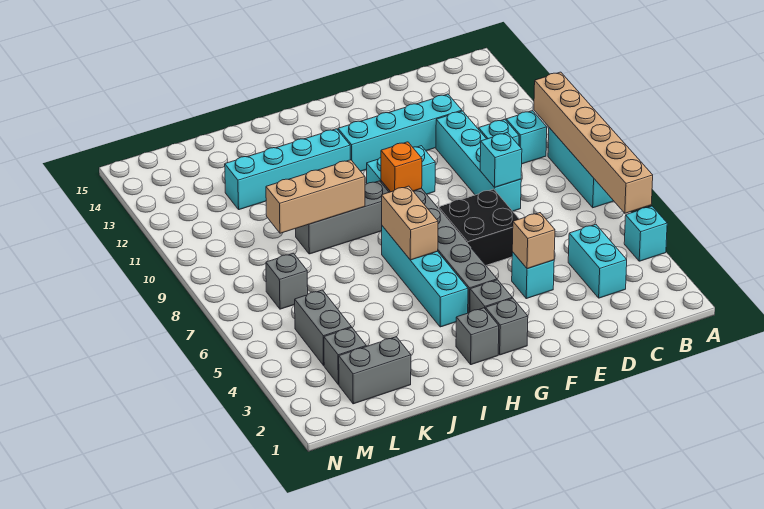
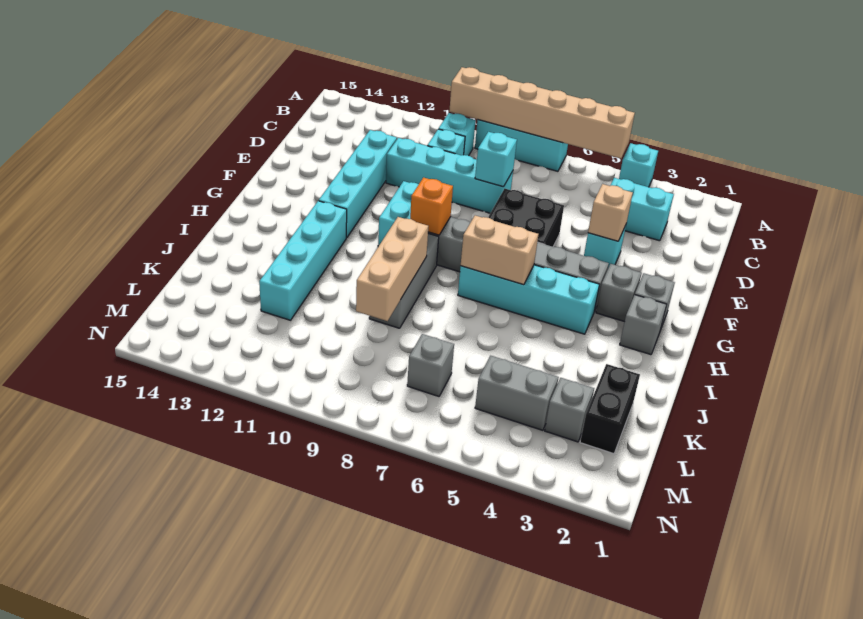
grey brick K2:L2 level 1 -> black brick K2:L2 level 1

